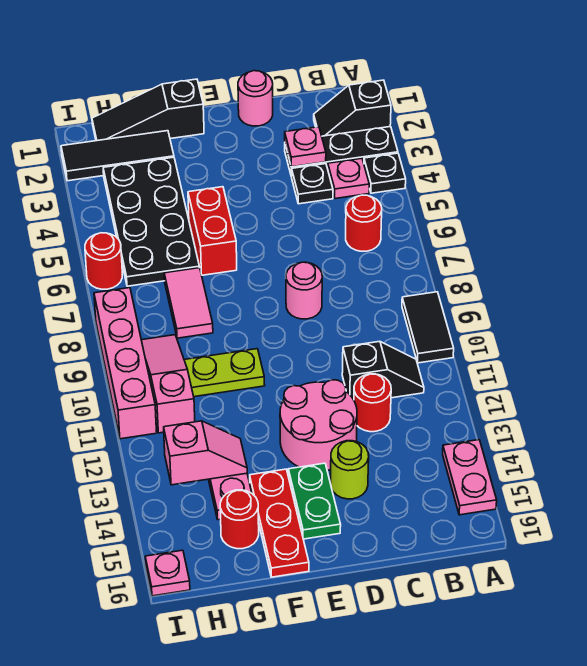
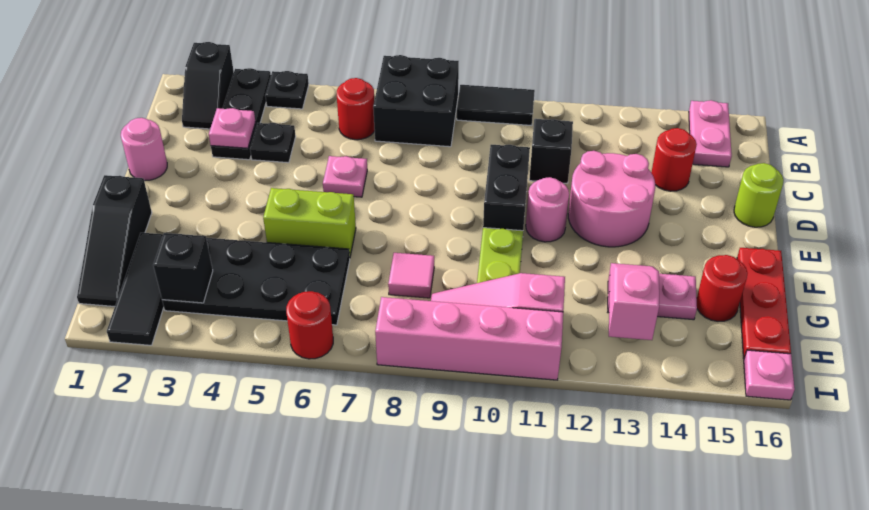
none -> black brick A7:B8 level 1
pink plate A14:A15 level 1 -> pink plate A15:B15 level 1
pink plate B4 level 1 -> pink plate D6 level 1
red round brick C12 level 1 -> red round brick C14 level 1
pink round brick D8 level 1 -> pink round brick E11 level 1
none -> black brick D10:E10 level 1
lime round brick D14 level 1 -> lime round brick D16 level 1
green plate E14:E15 level 1 -> none
red brick F5:F6 level 1 -> lime brick F5:F6 level 1
red plate F14:F16 level 1 -> red plate F16:H16 level 1
pink tile G7:G8 level 1 -> pink tile G8 level 1
none -> black brick H3 level 2

